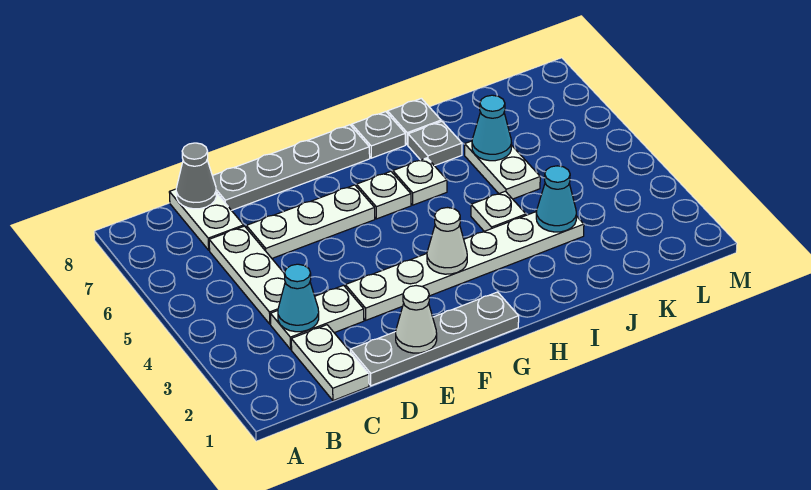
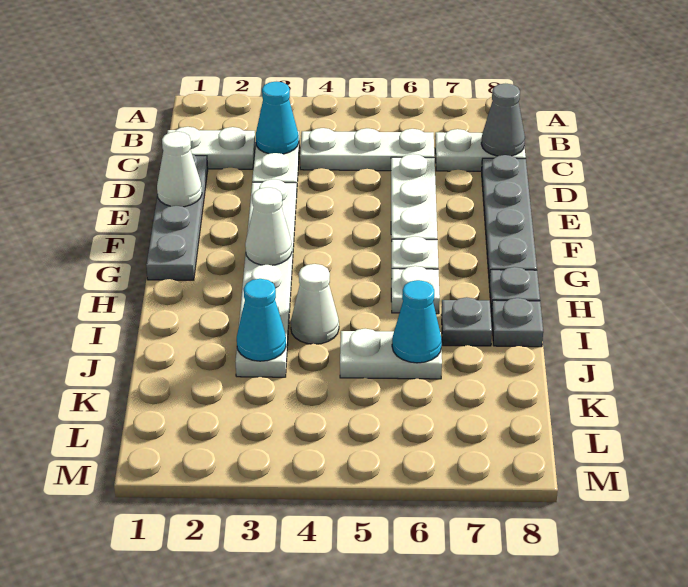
white plate I4 level 1 -> white cone I4 level 1

